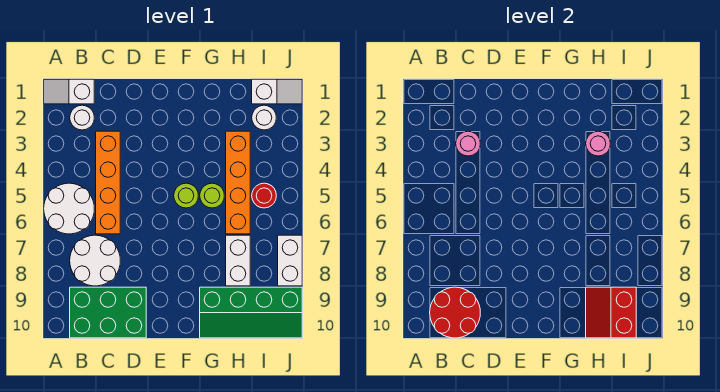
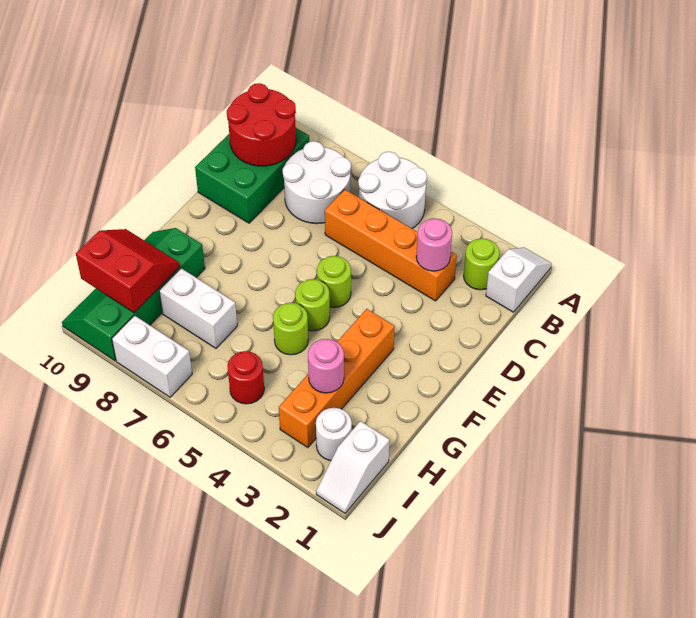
white round brick B2 level 1 -> lime round brick B2 level 1
none -> lime round brick E5 level 1
orange brick H3:H6 level 1 -> orange brick F3:I3 level 1

